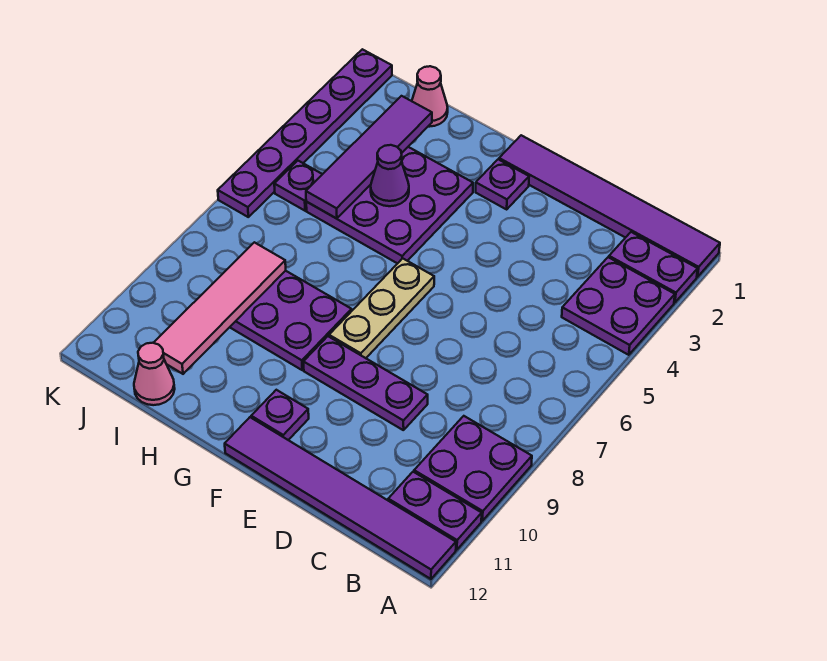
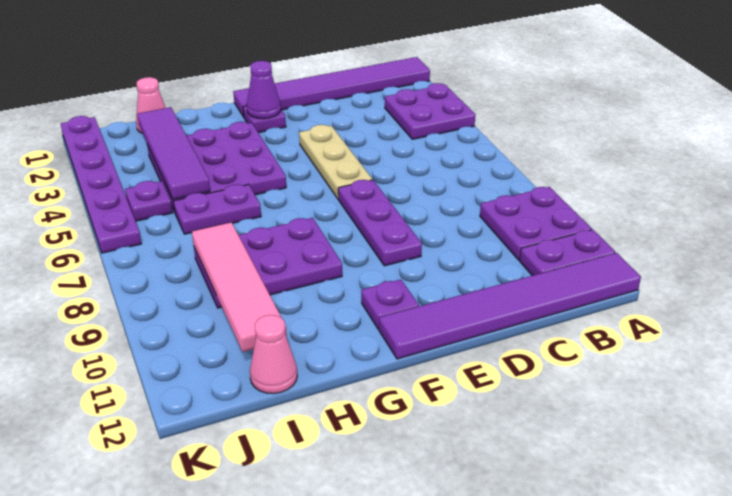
purple plate A2:B2 level 1 -> purple plate H6:I6 level 1
purple plate D9:F9 level 1 -> purple plate E7:E9 level 1
tan plate F6:F8 level 1 -> tan plate E4:E6 level 1
purple cone H4 level 2 -> purple cone F2 level 2

